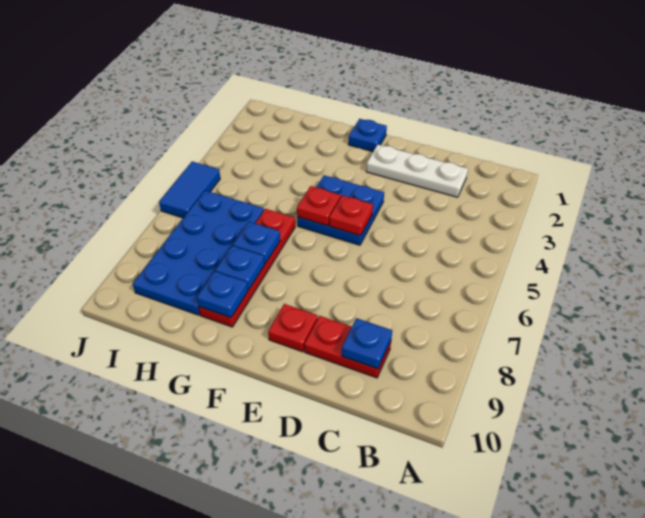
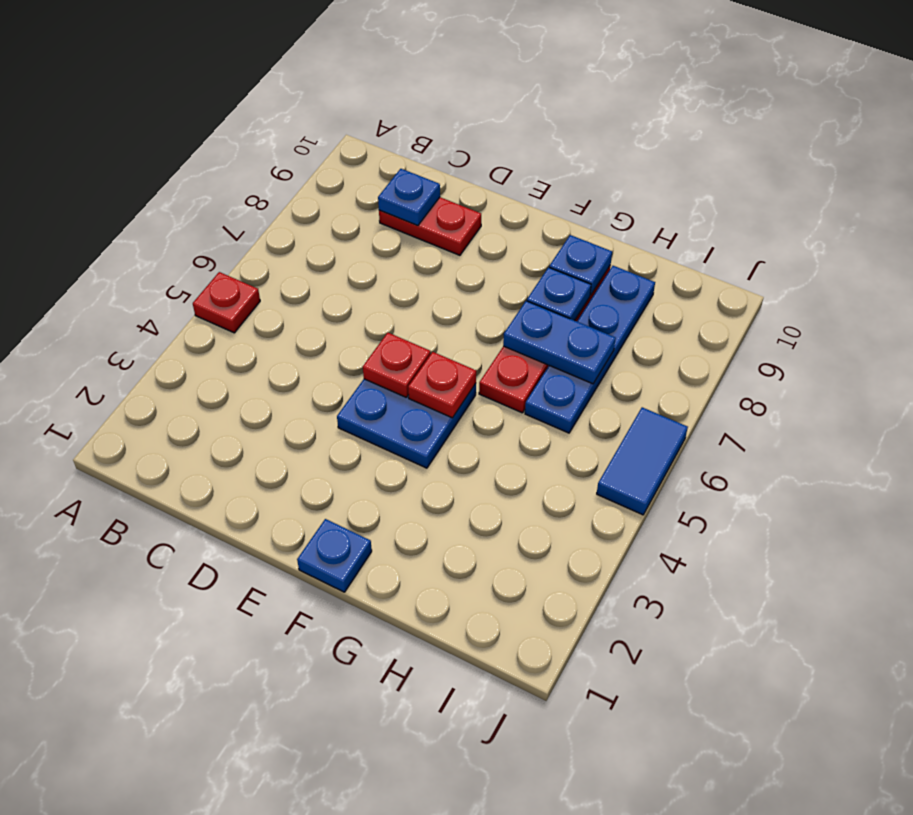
white plate C2:E2 level 1 -> none
red plate E9 level 1 -> red plate A5 level 1
blue plate G7 level 2 -> blue plate G7:H7 level 2
blue plate H6:I9 level 1 -> blue plate H6:H9 level 1

